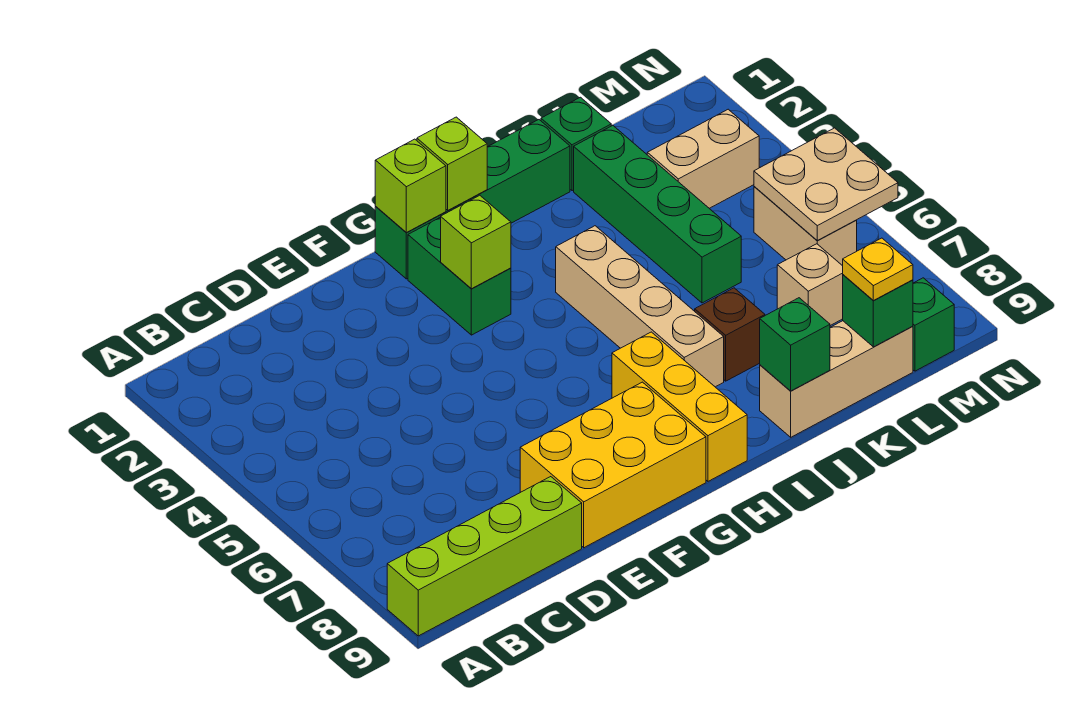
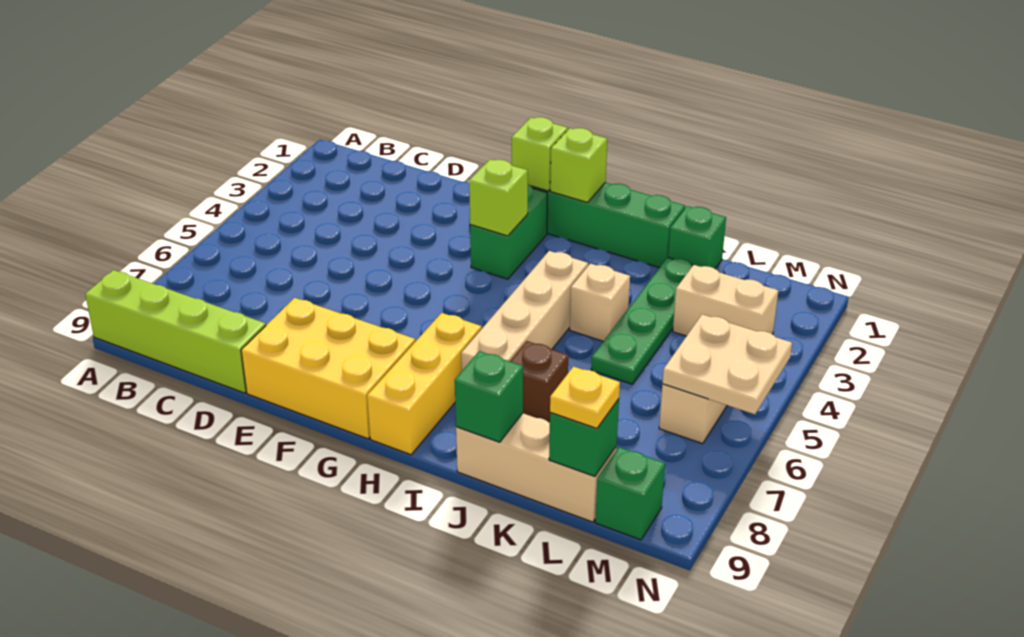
green brick K2:K5 level 1 -> green plate K2:K5 level 1
tan brick L7 level 1 -> tan brick J4 level 1

